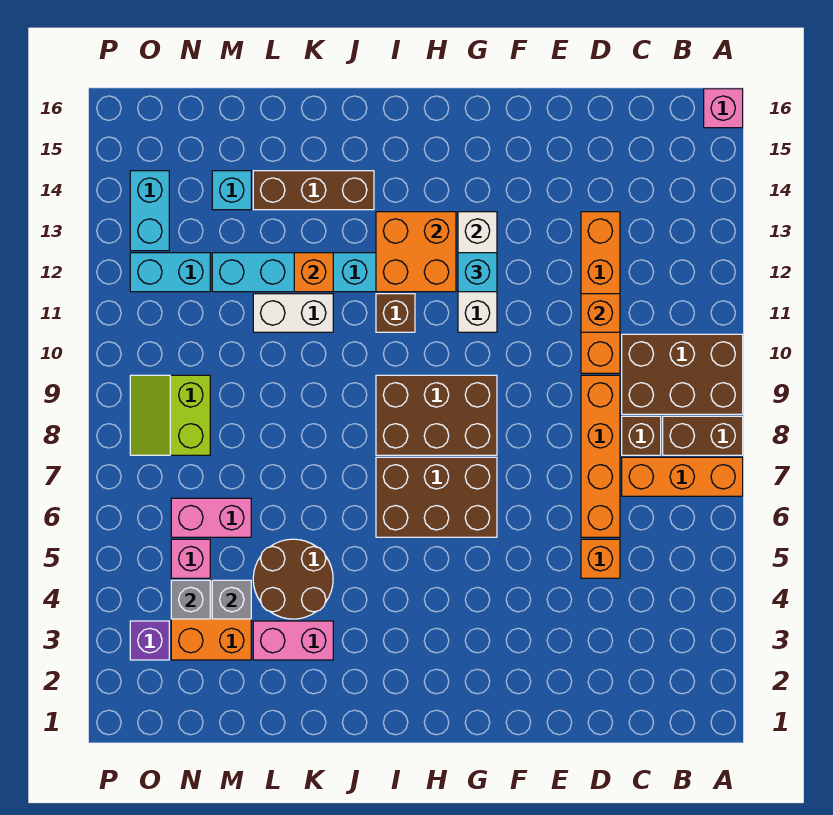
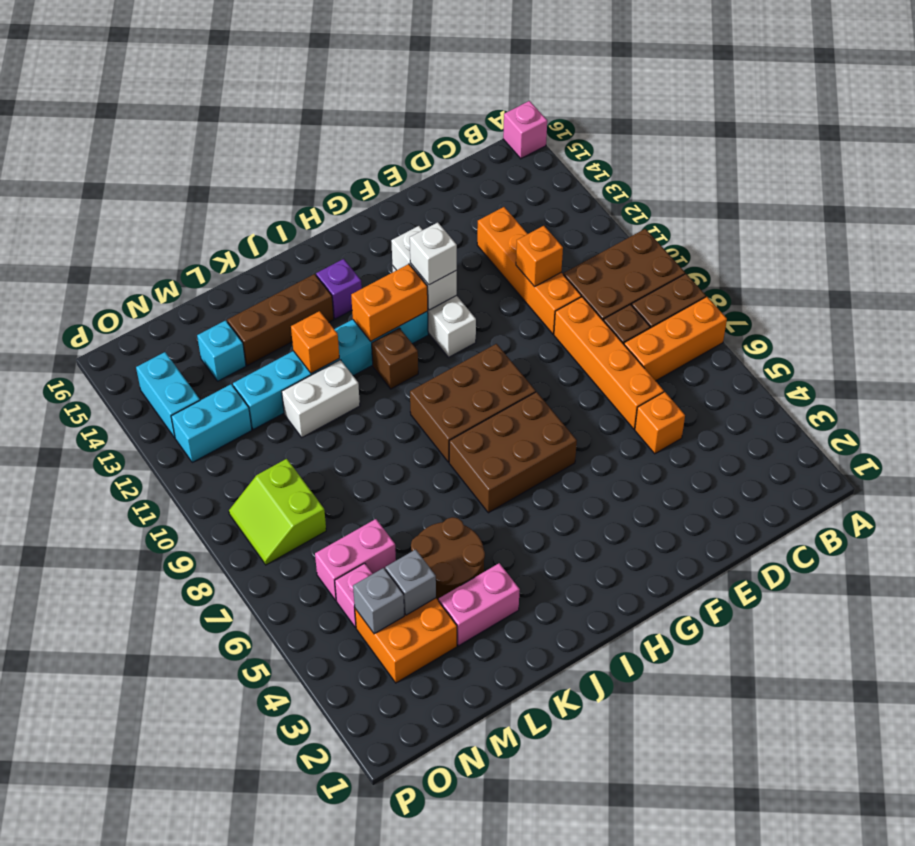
cyan brick G12 level 3 -> white brick G12 level 3
orange brick H12:I13 level 2 -> orange brick H12:I12 level 2
purple brick O3 level 1 -> purple brick I14 level 1

